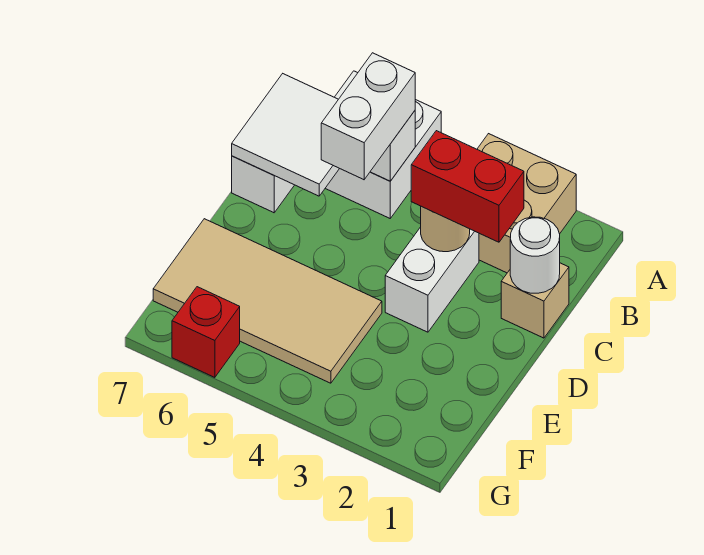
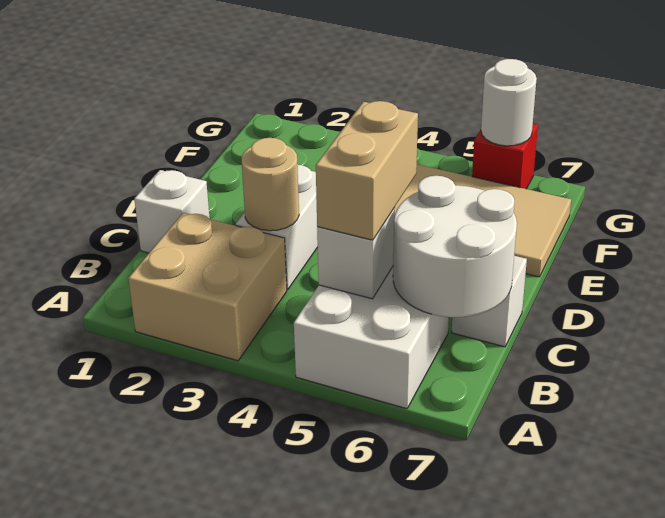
white brick B5:C5 level 3 -> tan brick B5:C5 level 3
white tile B6:C7 level 2 -> white round brick B6:C7 level 2
tan brick C1 level 1 -> white brick C1 level 1
white round brick C1 level 2 -> white round brick G6 level 2
red brick C2:C3 level 3 -> none

